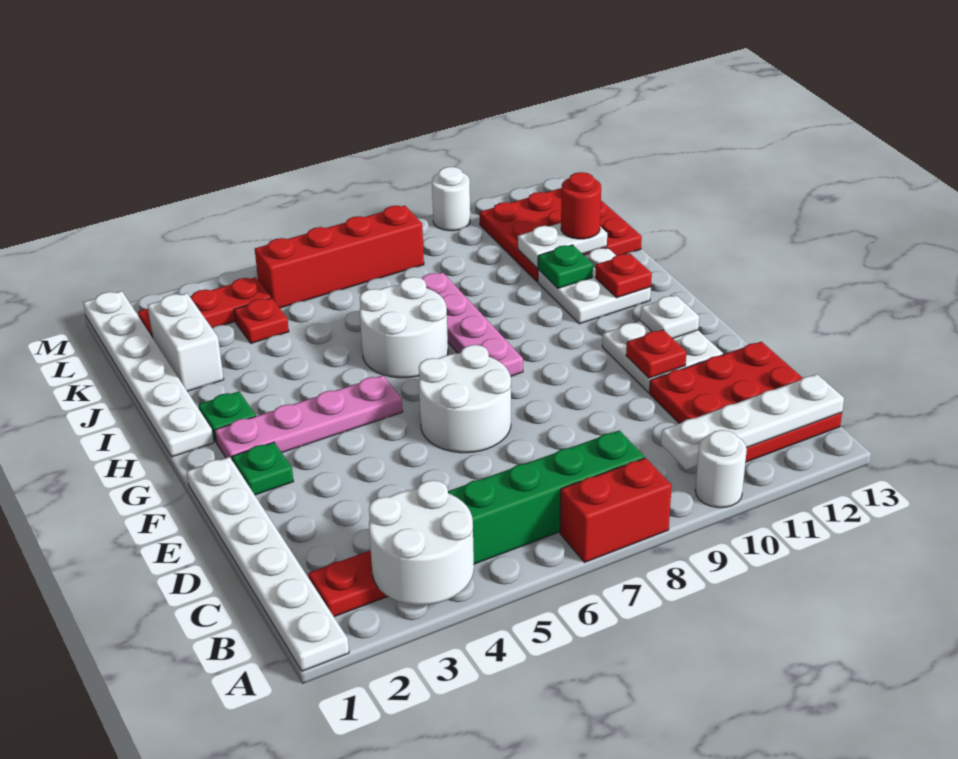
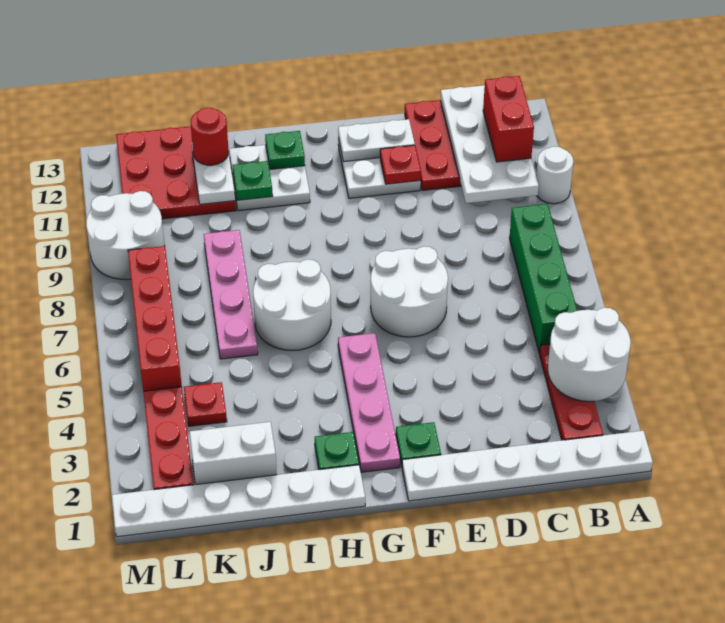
red brick A7:A8 level 1 -> red brick B11:B12 level 3
white plate B10:B13 level 2 -> white plate B10:C13 level 2
white plate F12 level 2 -> white plate E12:F12 level 2
pink plate G8:J8 level 1 -> pink plate J6:J9 level 1
red plate H12 level 2 -> green plate H12 level 2
white round brick M10 level 1 -> white round brick L9:M10 level 1

